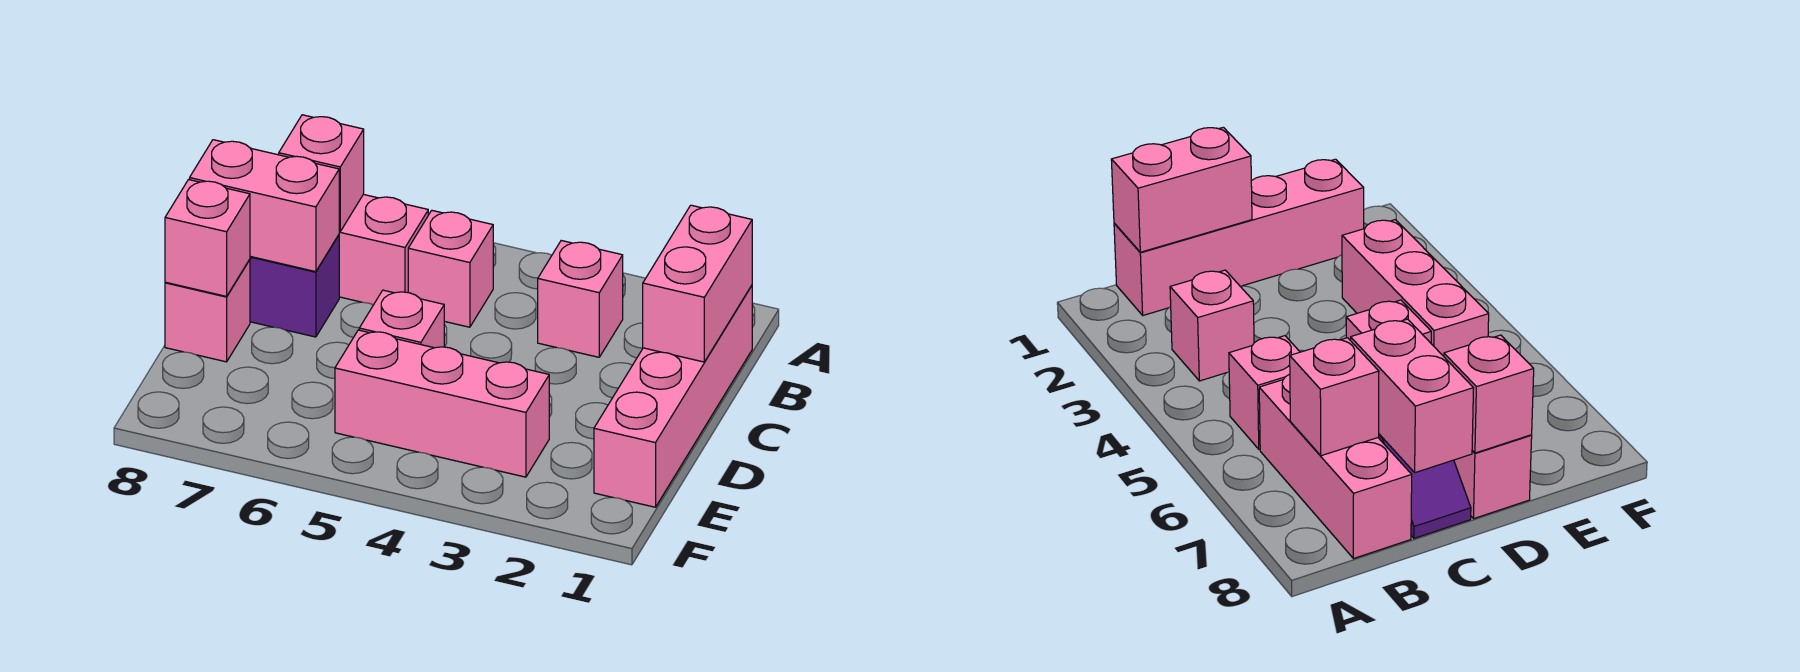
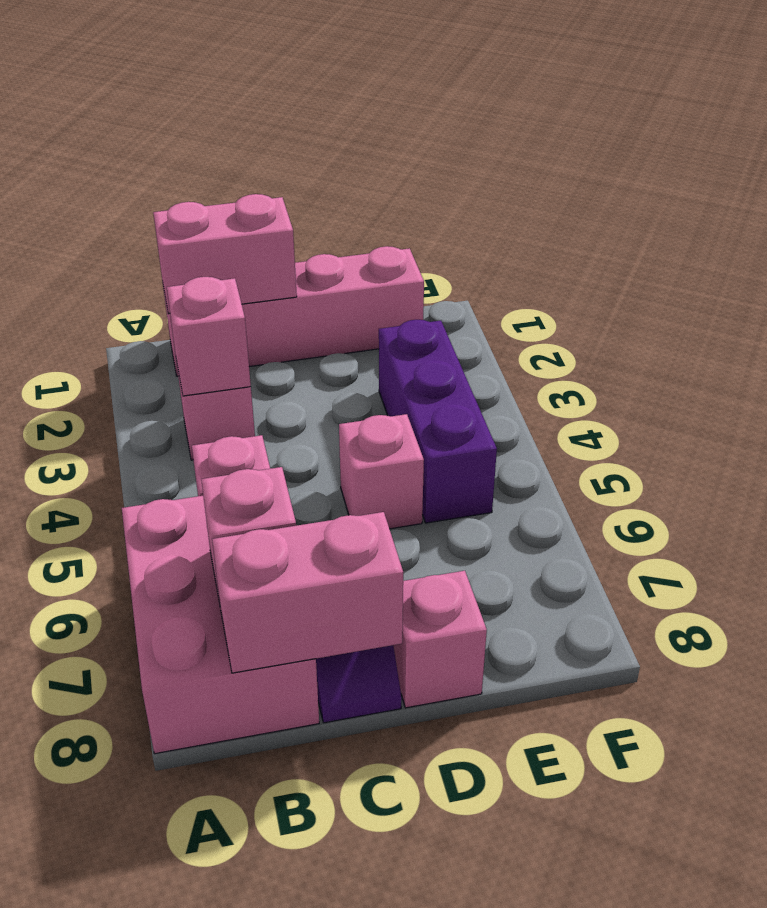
pink brick B6:B8 level 1 -> pink brick A6:B8 level 1
pink brick C7:C8 level 2 -> pink brick B8:C8 level 2
pink brick D8 level 2 -> pink brick B3 level 2
pink brick E3:E5 level 1 -> purple brick E3:E5 level 1

